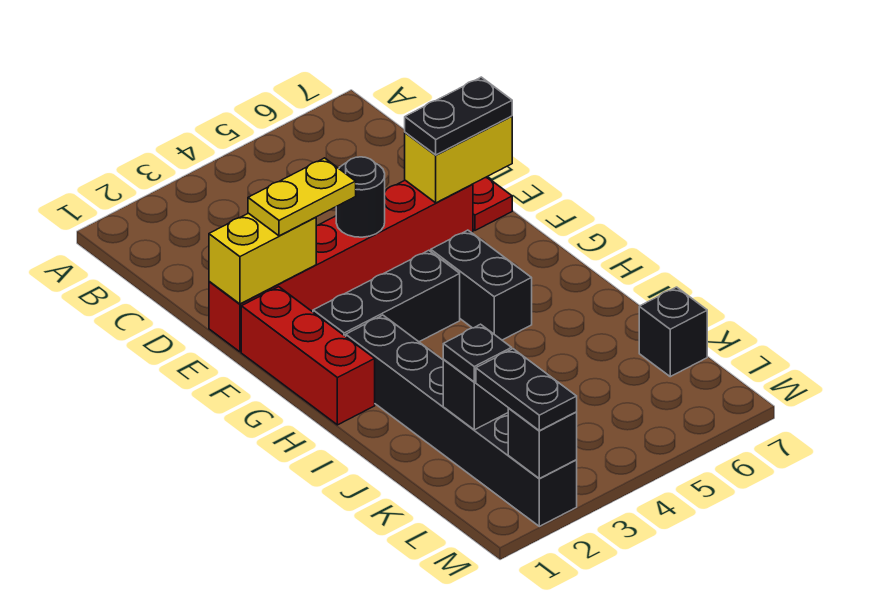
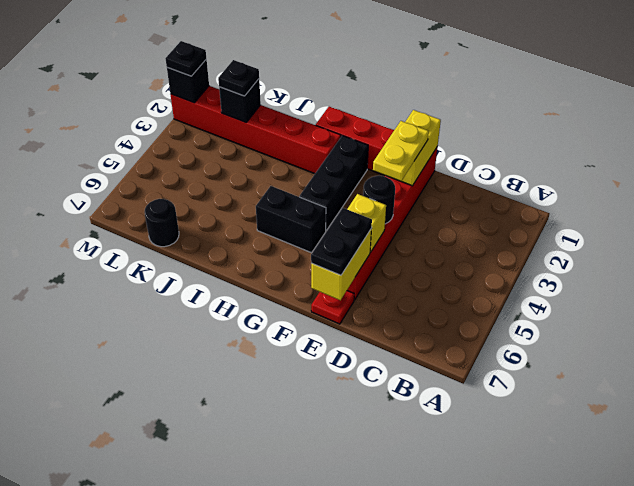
none -> yellow brick E5 level 2
black brick H2:M2 level 1 -> red brick H2:M2 level 1
black brick K7 level 1 -> black round brick K7 level 1
black plate L2:M2 level 3 -> black plate M2 level 3

